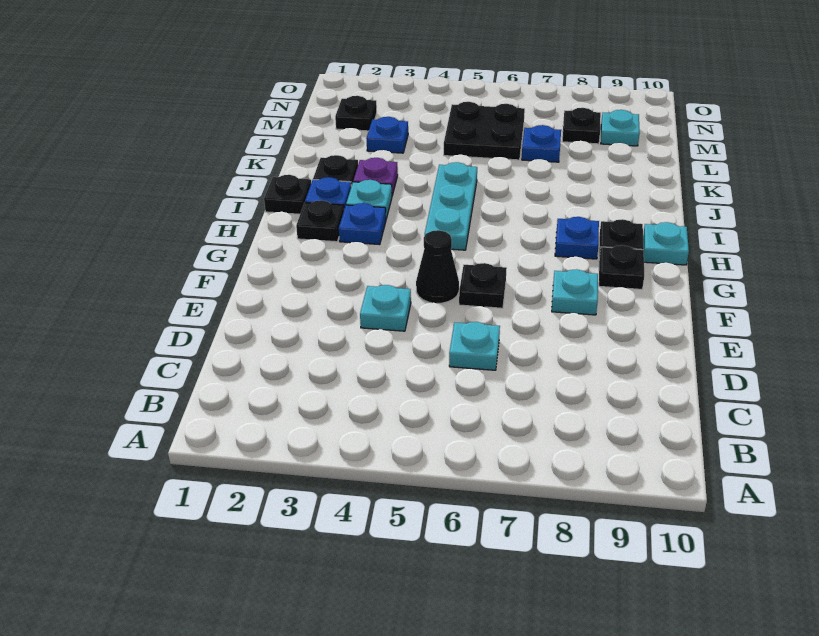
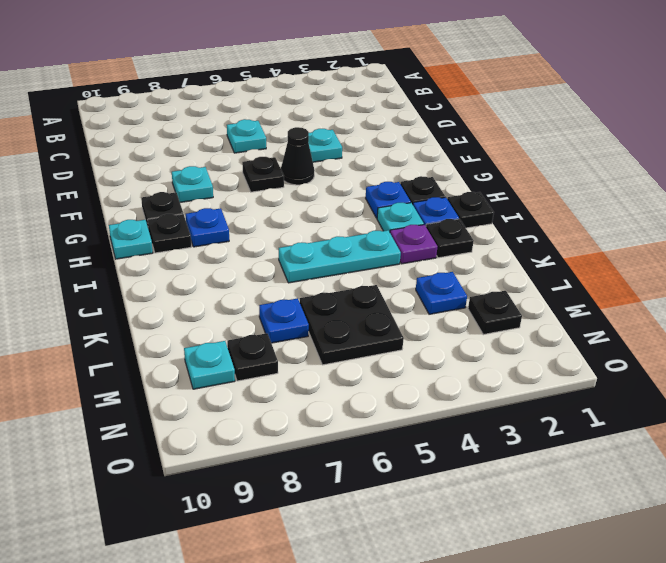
cyan plate H5:J5 level 1 -> cyan plate J4:J6 level 1

